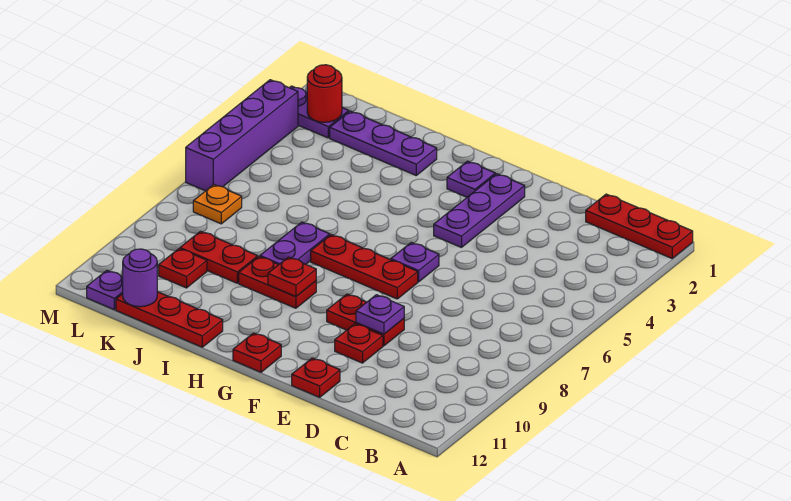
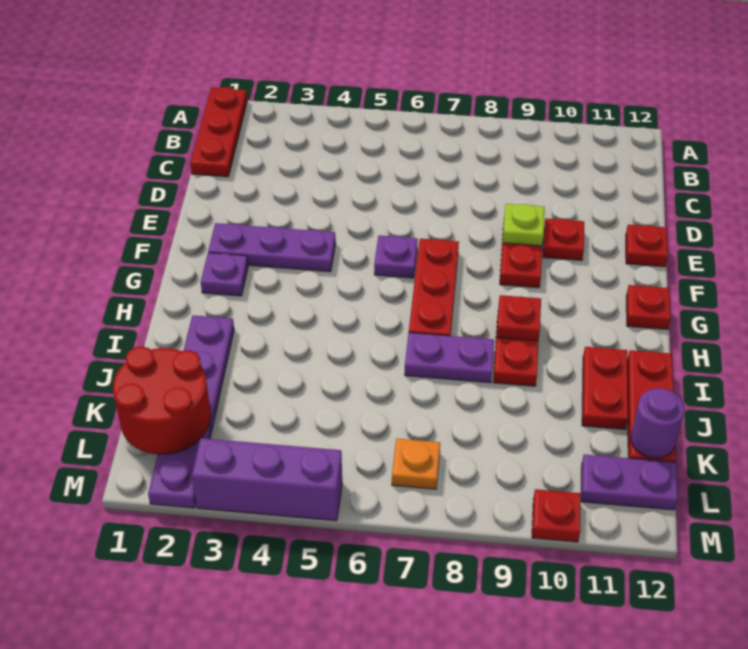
purple plate E9 level 2 -> lime plate E9 level 2
red plate J9:K9 level 1 -> red plate I11:J11 level 1
red plate K10 level 1 -> red plate M10 level 1
red round brick L2 level 2 -> red round brick K1:L2 level 2
purple plate L12 level 1 -> purple plate L11:L12 level 1
purple brick M3:M6 level 1 -> purple brick M3:M5 level 1

